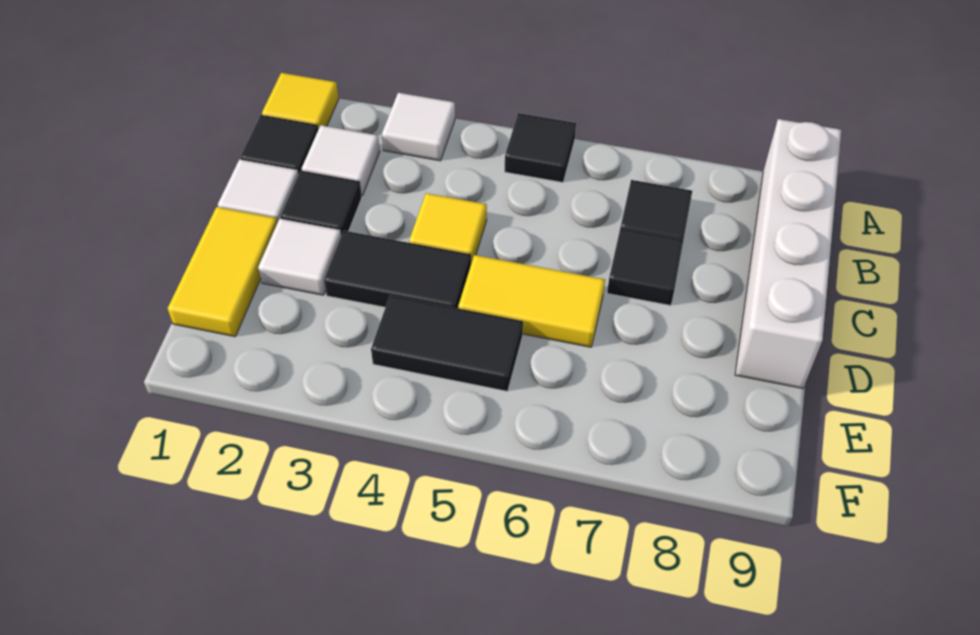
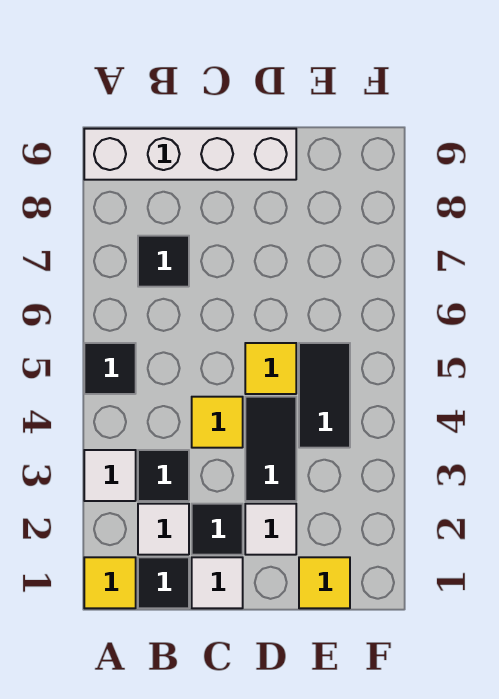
black tile C7 level 1 -> black tile B3 level 1
yellow tile D1:E1 level 1 -> yellow tile E1 level 1
yellow tile D5:D6 level 1 -> yellow tile D5 level 1

